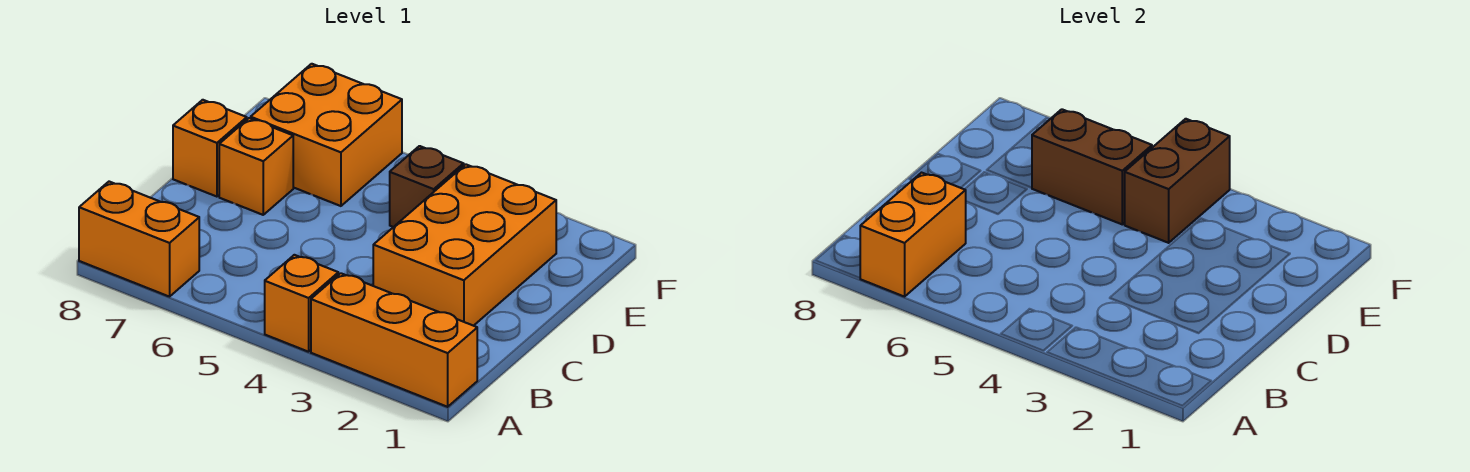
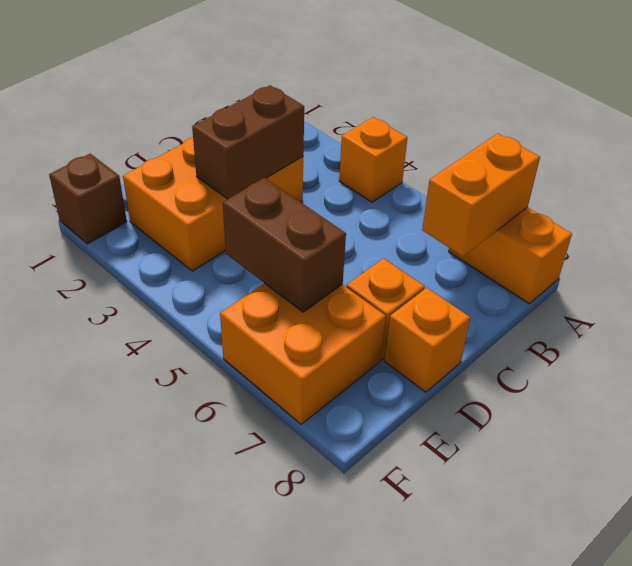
orange brick A1:A3 level 1 -> none
brown brick E4 level 1 -> brown brick F1 level 1
brown brick E4:F4 level 2 -> brown brick C3:D3 level 2

